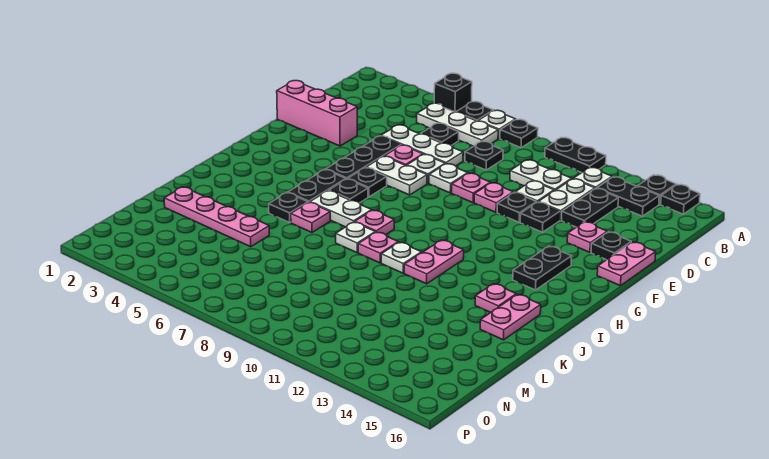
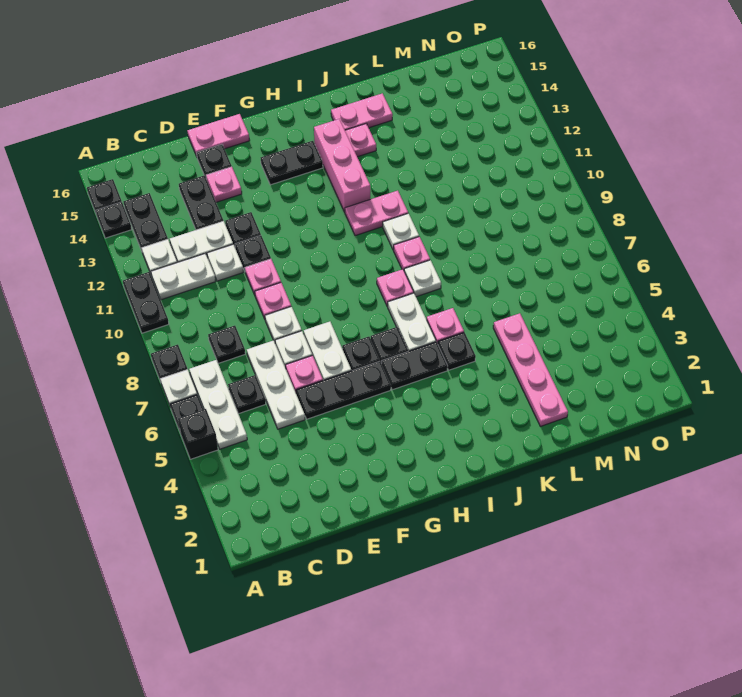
white plate C10:C11 level 1 -> white plate B11:C11 level 1
black plate C13:D13 level 1 -> black plate D13:D14 level 1
pink brick E1:E3 level 1 -> pink brick I12:I14 level 1

